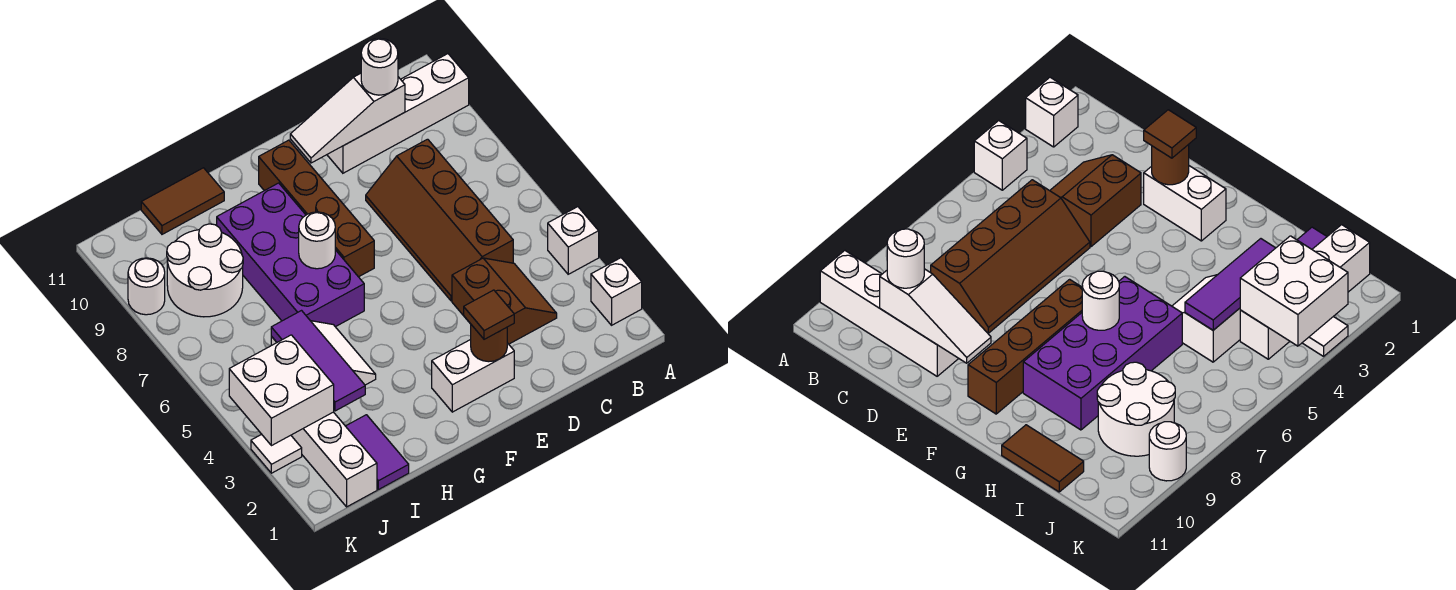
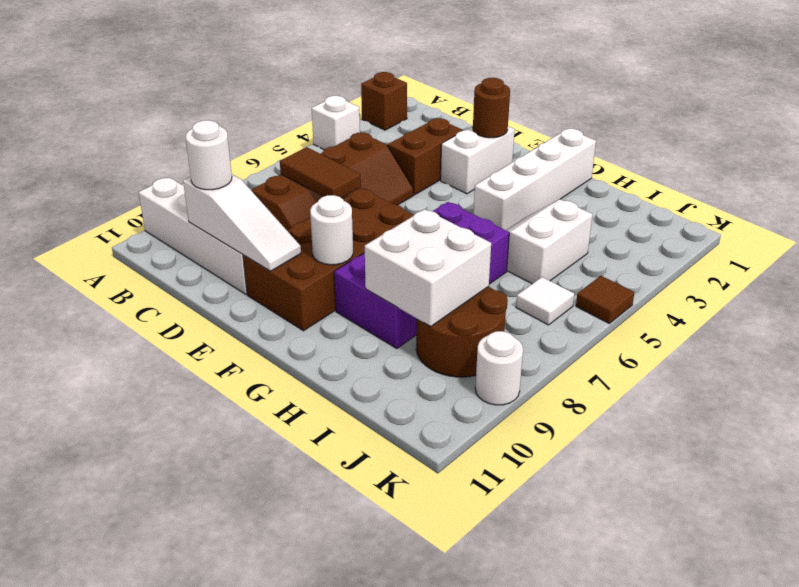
white brick A2 level 1 -> brown brick A2 level 1
white brick E2:F2 level 1 -> white brick E2:E3 level 1
brown tile E2 level 3 -> brown tile K5 level 1
brown brick F7:F10 level 1 -> brown brick E7:F10 level 1
white round brick G7 level 2 -> white round brick F9 level 2
brown tile H11:I11 level 1 -> brown tile C7:D7 level 2
purple tile I1:I2 level 1 -> none
purple tile I3:I5 level 2 -> none
white round brick I8:J9 level 1 -> brown round brick I8:J9 level 1
white brick J1:J4 level 1 -> white brick G1:G4 level 1
white brick J3:K4 level 2 -> white brick H8:I9 level 2
white tile K3 level 1 -> white tile J6 level 1

